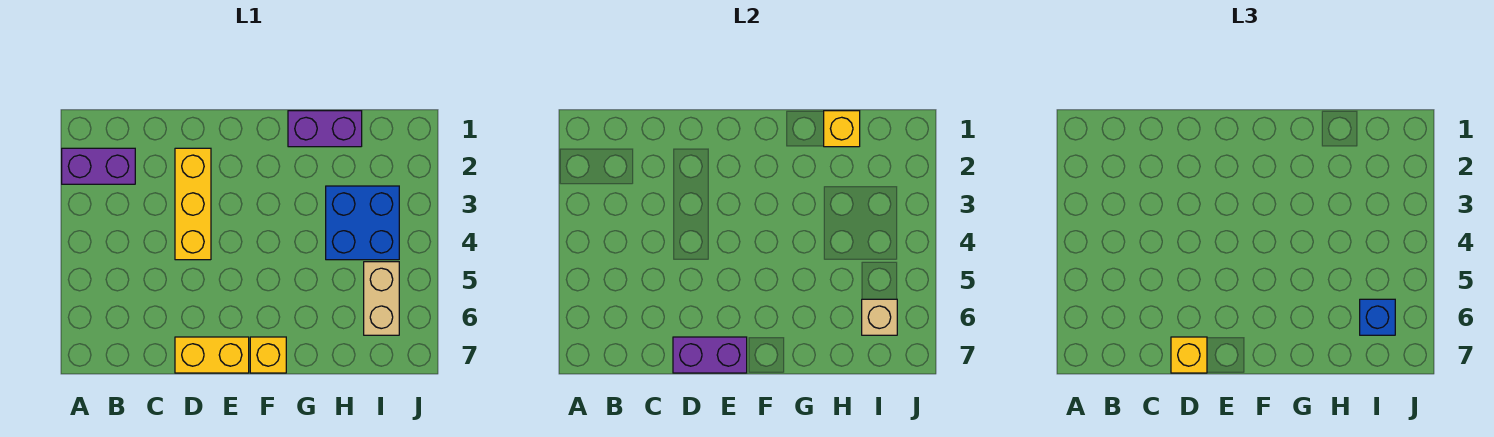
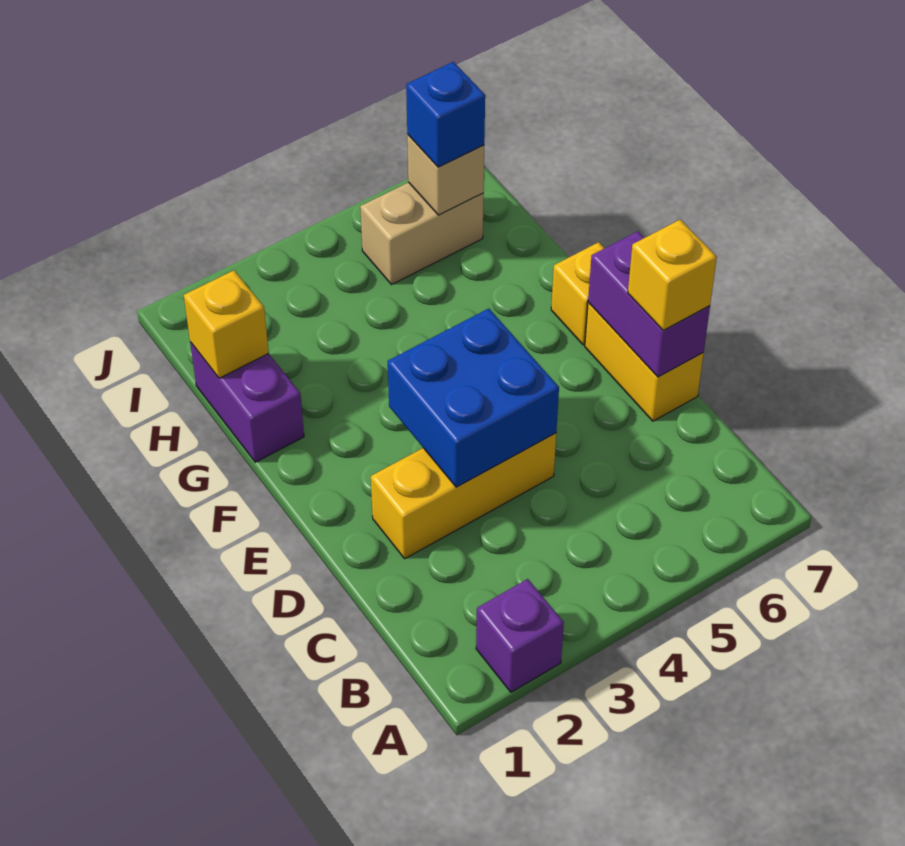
purple brick A2:B2 level 1 -> purple brick A2 level 1
blue brick H3:I4 level 1 -> blue brick D3:E4 level 2

